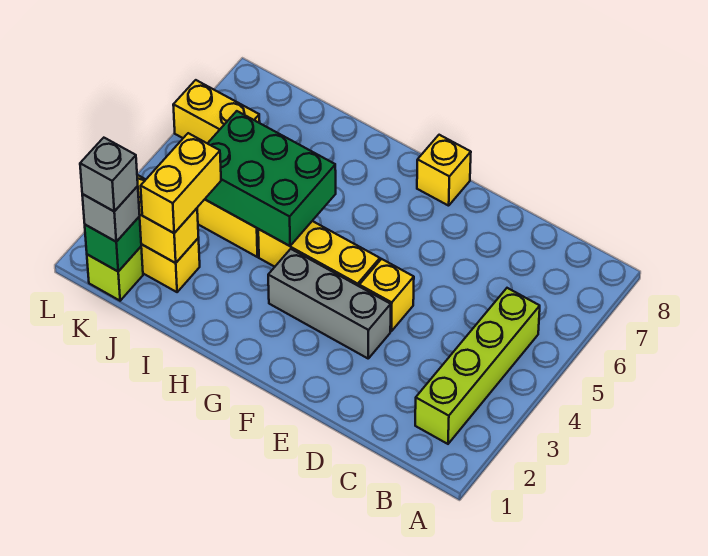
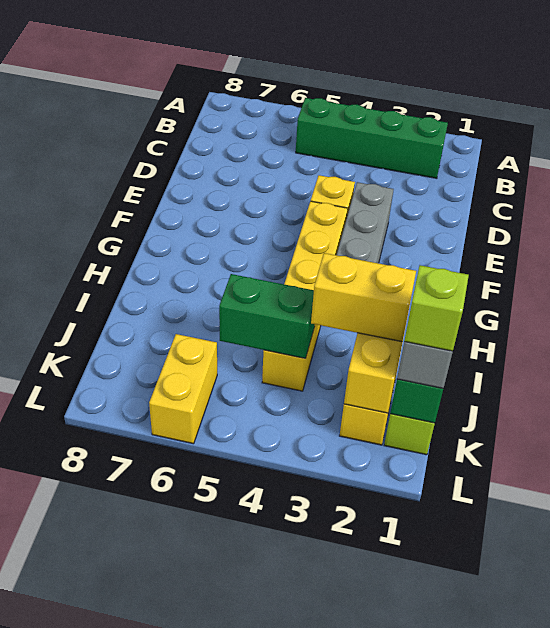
lime brick B2:B5 level 1 -> green brick B2:B5 level 1
yellow brick F8 level 1 -> none
green brick H4:J5 level 2 -> green brick J4:J5 level 2
grey brick K1 level 4 -> lime brick K1 level 4

